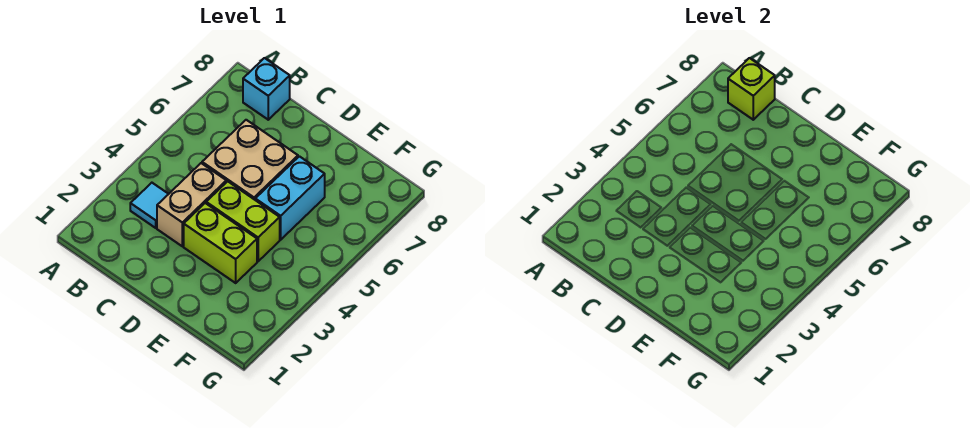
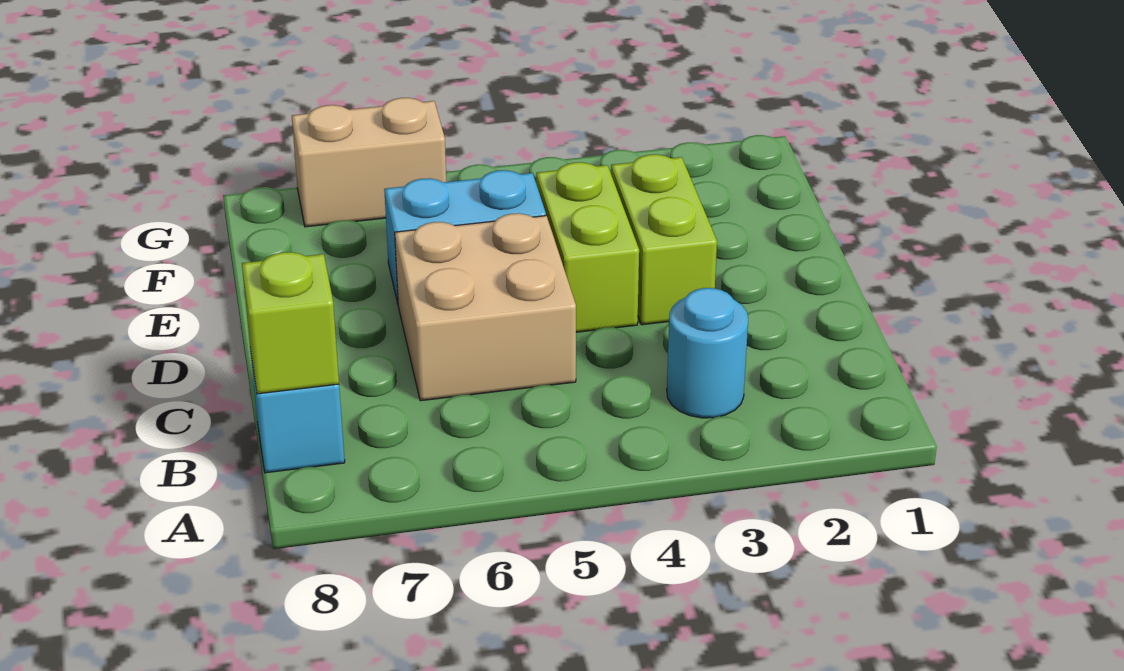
cyan tile B3 level 1 -> cyan round brick B3 level 1
tan brick C3:C4 level 1 -> tan brick G6:G7 level 1

